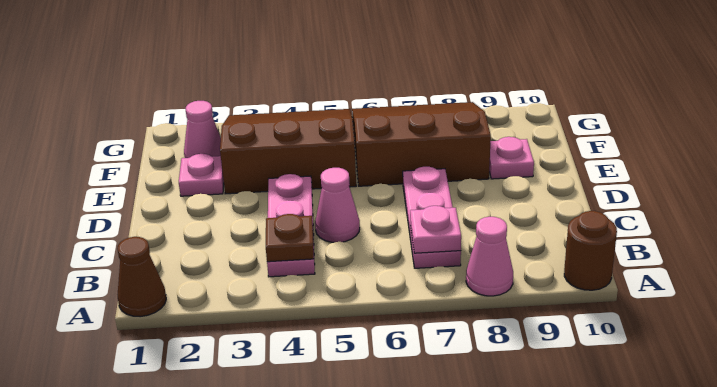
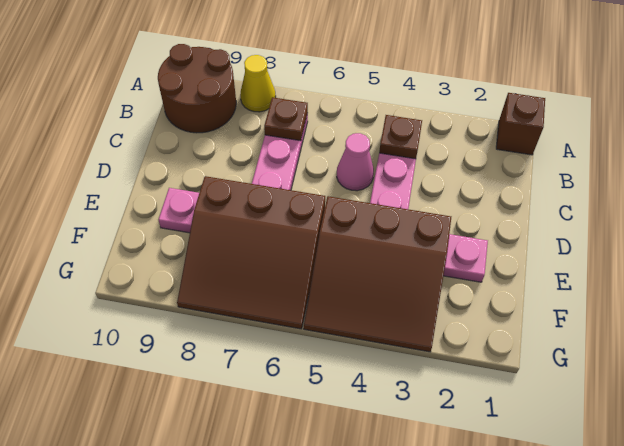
brown cone A1 level 1 -> brown brick A1 level 1
pink cone A8 level 1 -> yellow cone A8 level 1
brown round brick A10 level 1 -> brown round brick A9:B10 level 1
pink plate B7 level 2 -> brown plate B7 level 2
pink cone F2 level 1 -> none

